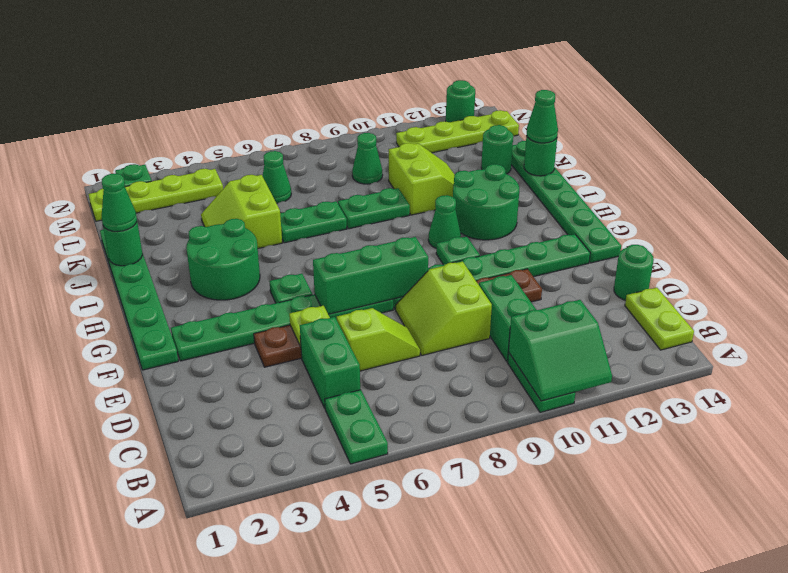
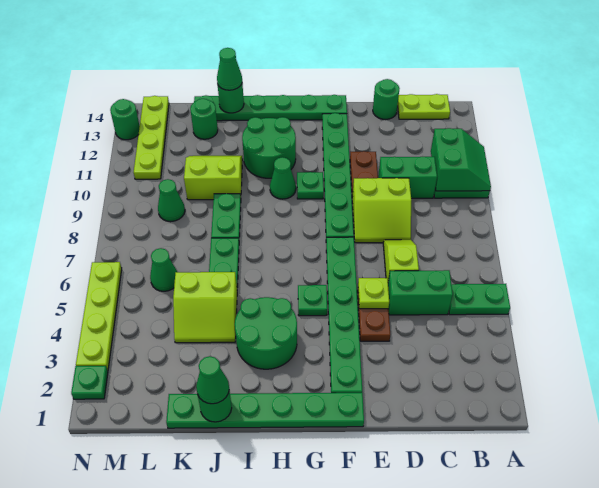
green brick F6:F8 level 2 -> none
lime plate M1:M4 level 1 -> lime plate N3:N6 level 1

